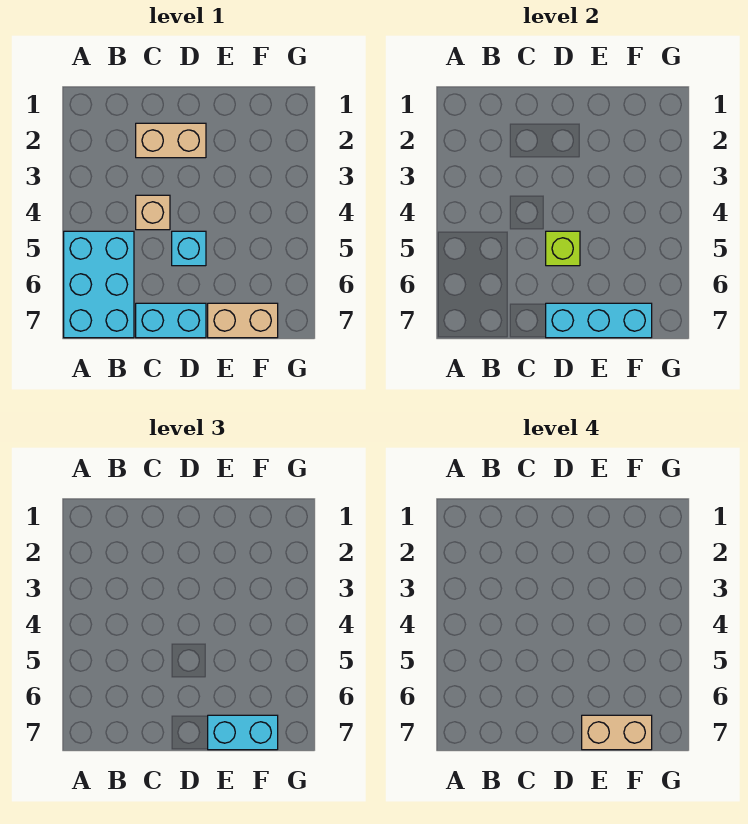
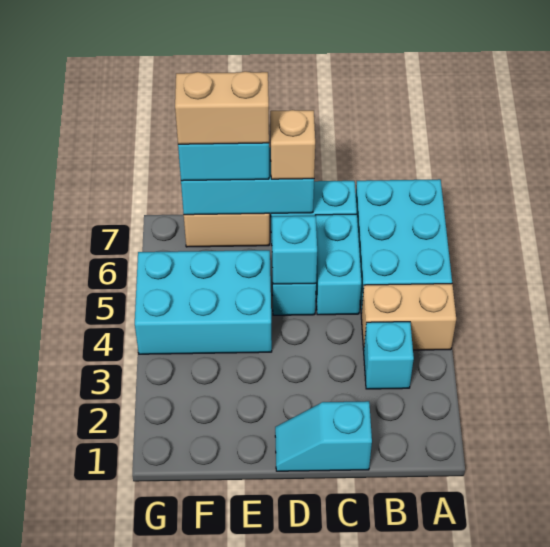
none -> cyan brick B3 level 1
none -> cyan slope C1:D1 level 1 top C
tan brick C2:D2 level 1 -> tan brick A4:B4 level 1
tan brick C4 level 1 -> tan brick D7 level 3
none -> cyan brick C5:C6 level 1
lime brick D5 level 2 -> cyan brick D5 level 2
none -> cyan brick E4:G5 level 1

